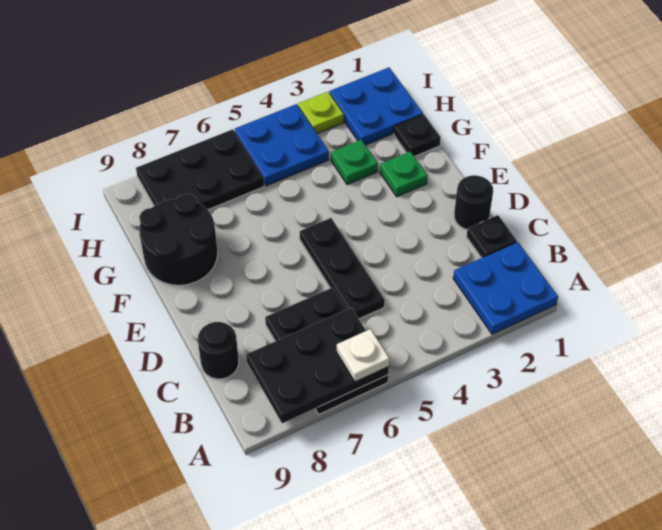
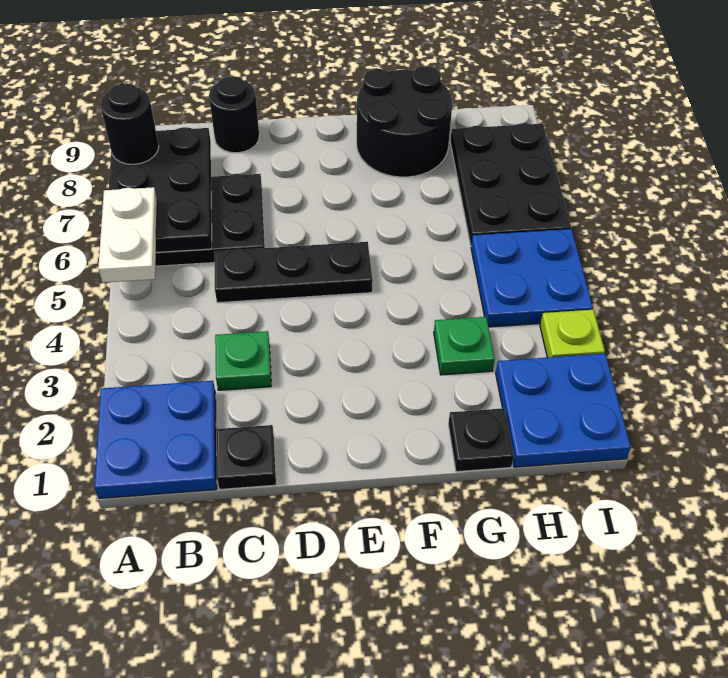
white plate A6 level 3 -> white plate A5:A6 level 3
black round brick D1 level 1 -> black round brick A8 level 3
green plate F2 level 1 -> green plate C3 level 1

